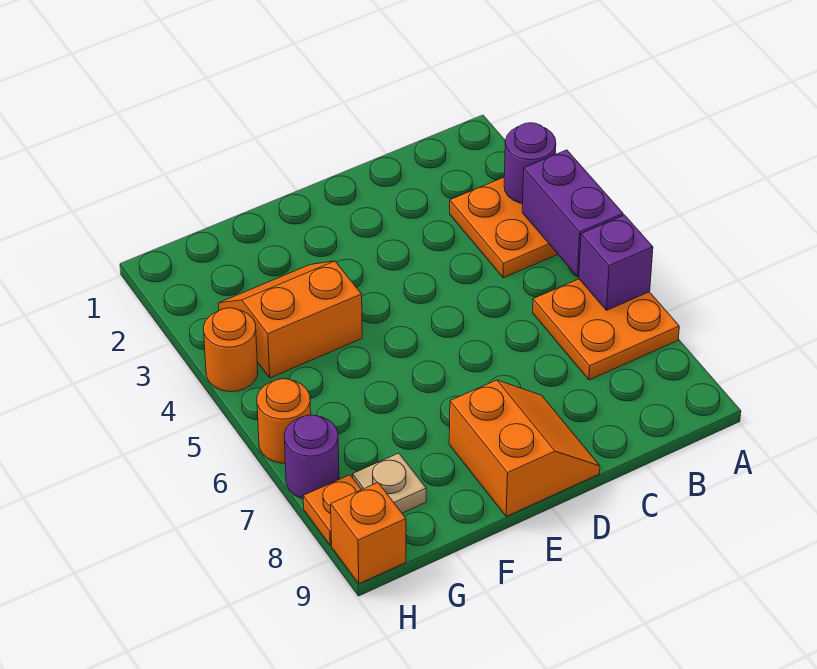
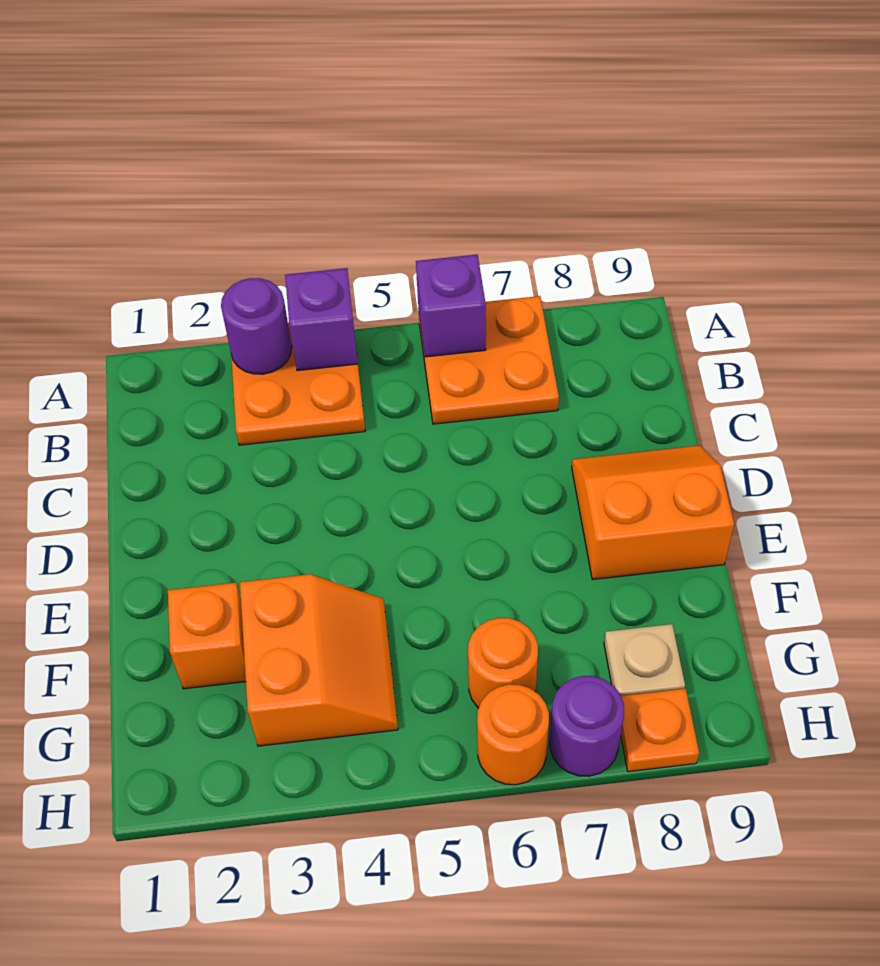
purple brick A4:A5 level 2 -> purple brick A4 level 2
orange slope F3:G4 level 1 top 4 -> orange slope F3:G4 level 1 top 3
orange round brick H4 level 1 -> orange round brick G6 level 1
orange brick H9 level 1 -> orange brick F2 level 1

